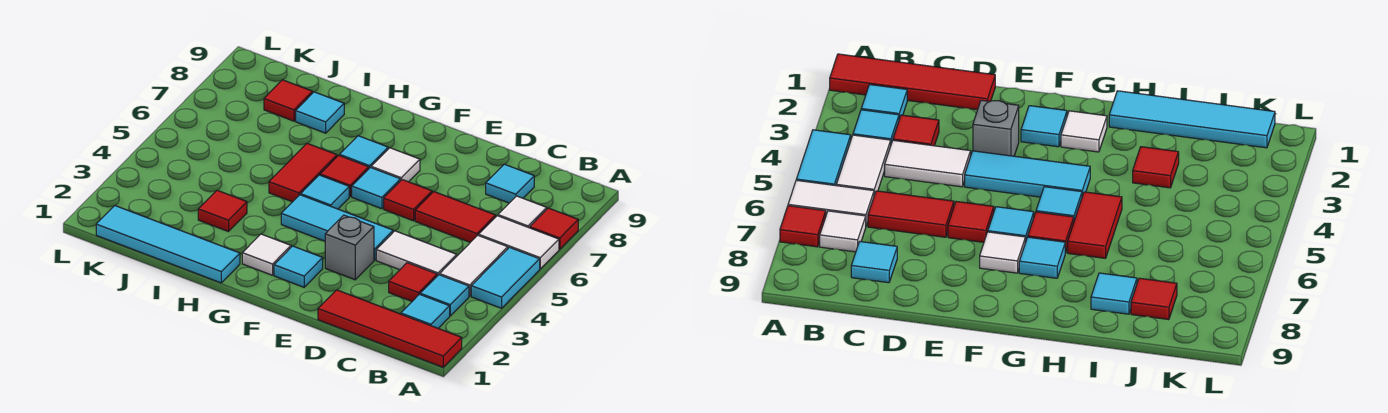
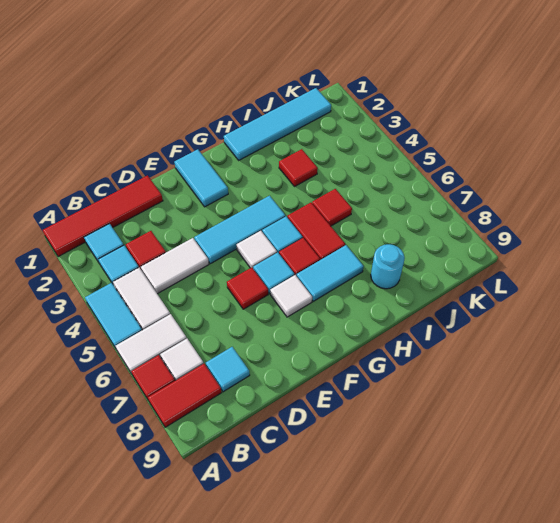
red tile C6:D6 level 1 -> red tile A8:B8 level 1
grey brick E3 level 1 -> none
cyan tile F2 level 1 -> cyan tile F1:F2 level 1
white tile G2 level 1 -> white tile F5 level 1
cyan tile G7 level 1 -> cyan tile G7:H7 level 1
cyan tile I8 level 1 -> cyan round brick I8 level 1
red tile J8 level 1 -> red tile I5 level 1

